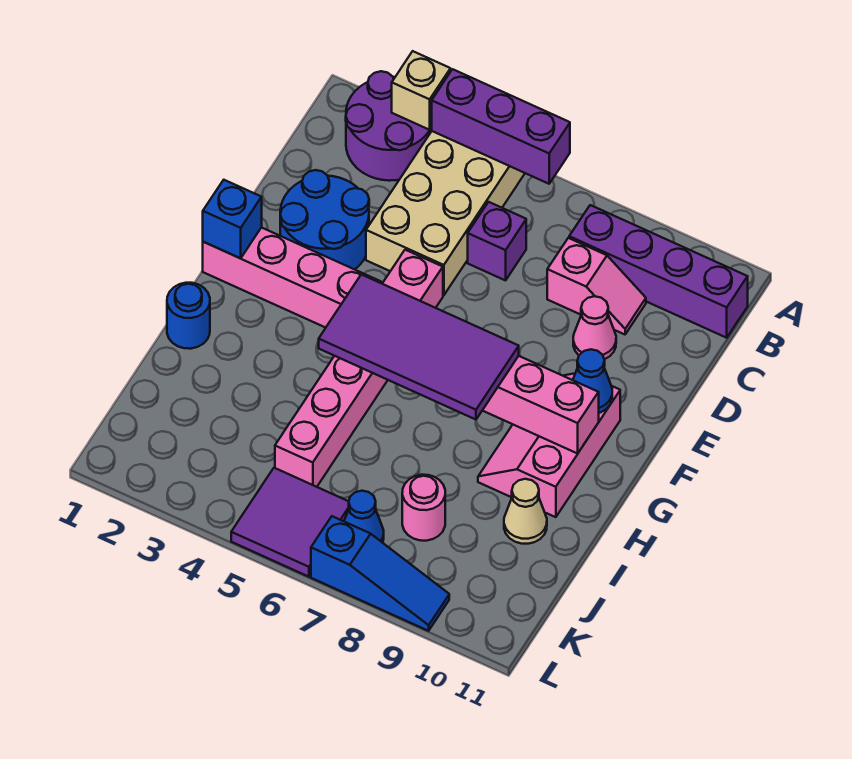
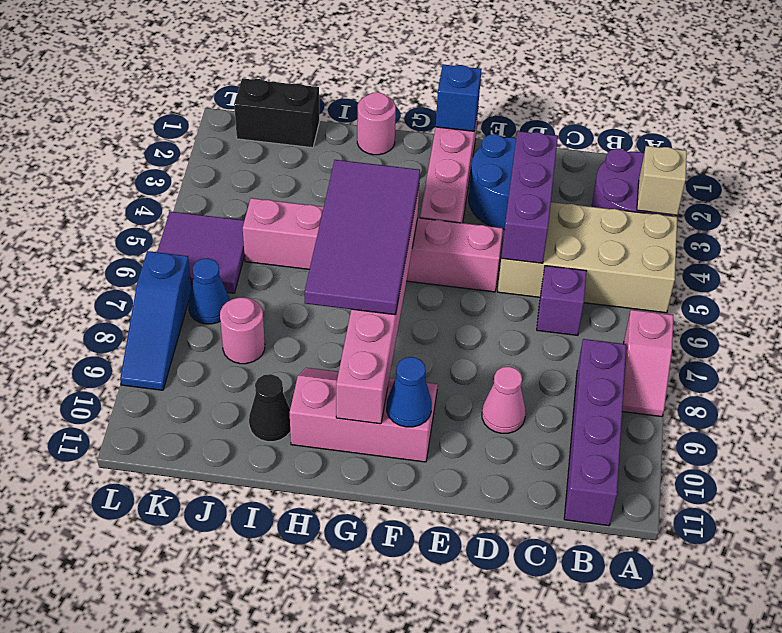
purple brick A4:A6 level 2 -> purple brick D3:D5 level 2
pink slope C8:C9 level 1 top 8 -> pink slope A7:A8 level 1 top 7
blue round brick H1 level 1 -> pink round brick H1 level 1
tan cone I10 level 1 -> black cone I10 level 1
none -> black brick J1:K1 level 1

